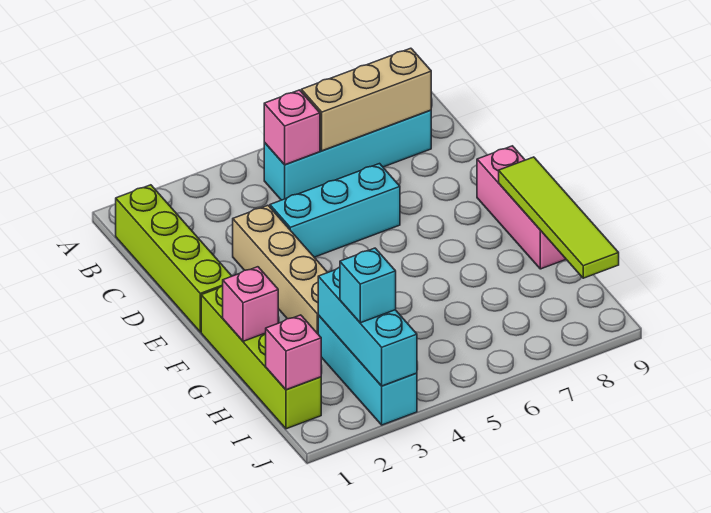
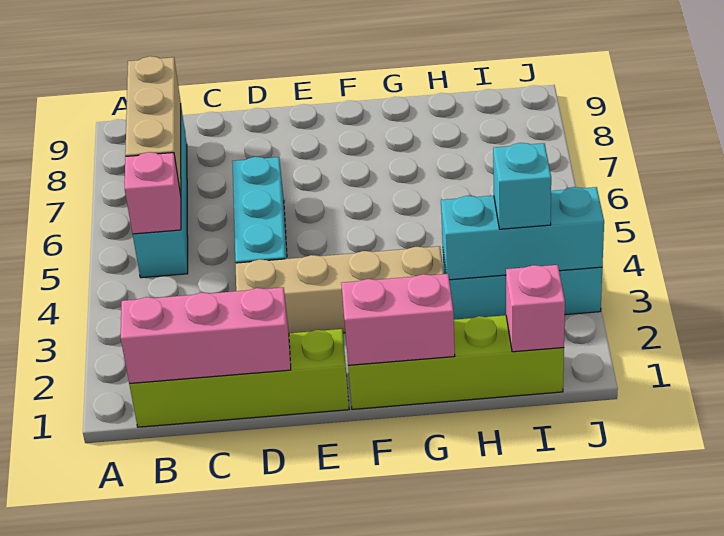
pink brick E9:G9 level 1 -> pink brick B1:D1 level 2
lime tile F9:I9 level 2 -> none
pink brick G1 level 2 -> pink brick F1:G1 level 2

